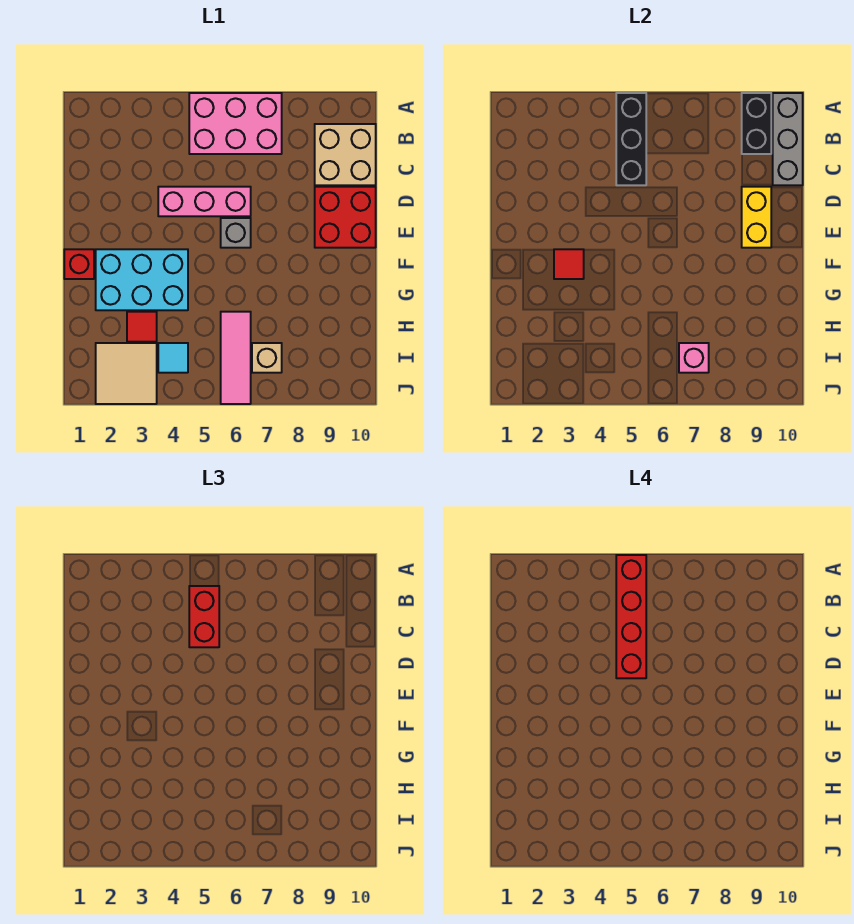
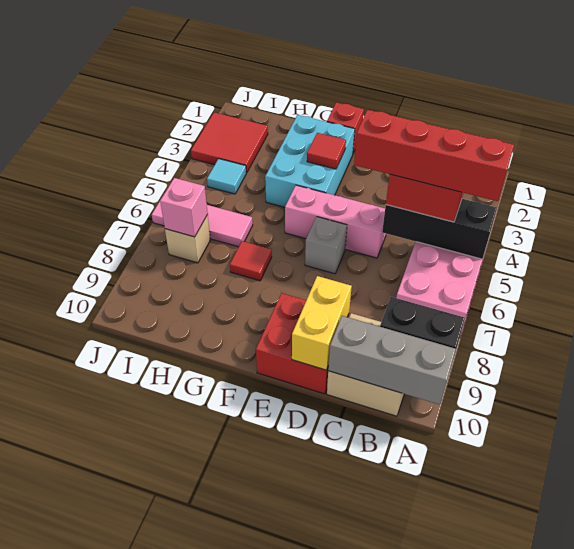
pink brick D4:D6 level 1 -> pink brick D5:F5 level 1
yellow brick D9:E9 level 2 -> yellow brick D9:D10 level 2
red tile H3 level 1 -> red tile G7 level 1
tan tile I2:J3 level 1 -> red tile I2:J3 level 1

